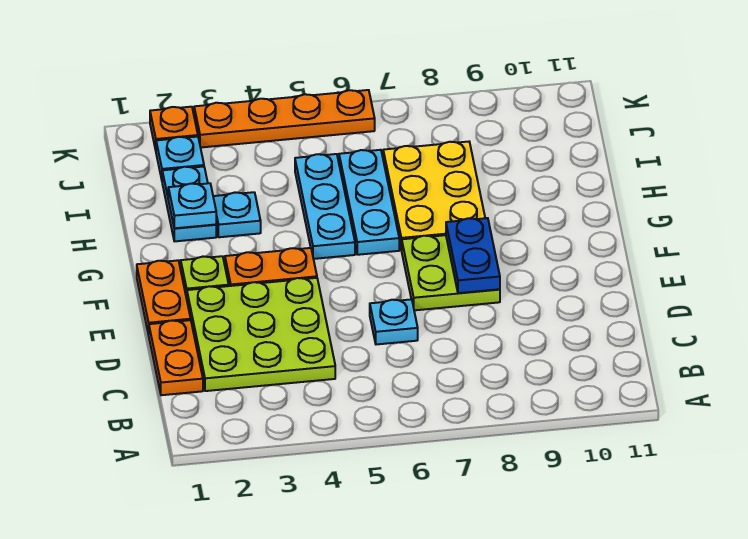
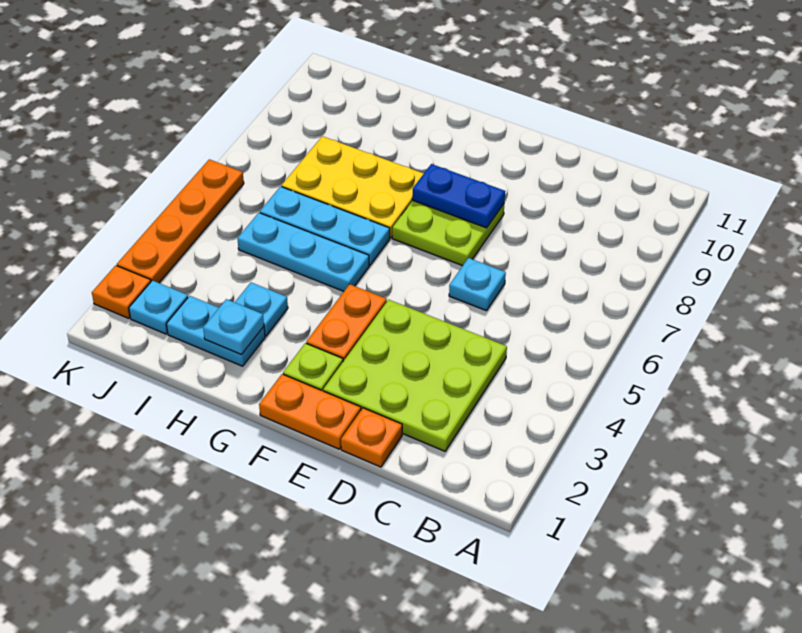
orange plate C1:D1 level 1 -> orange plate D1 level 1

